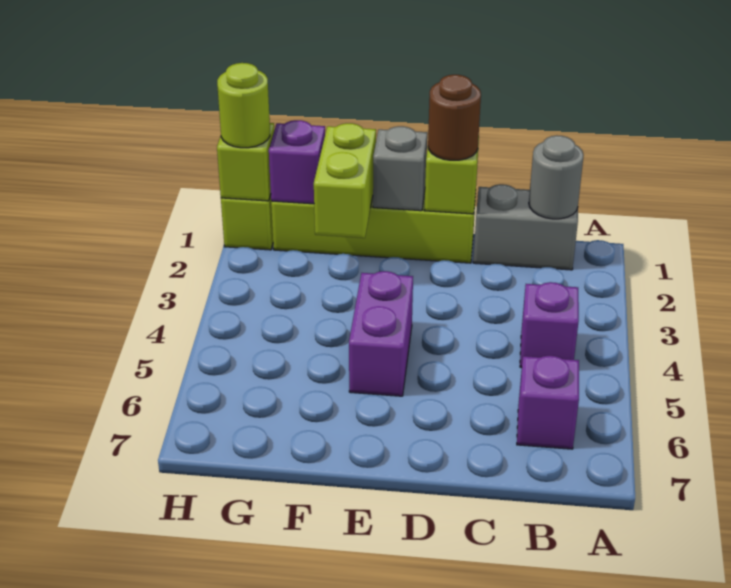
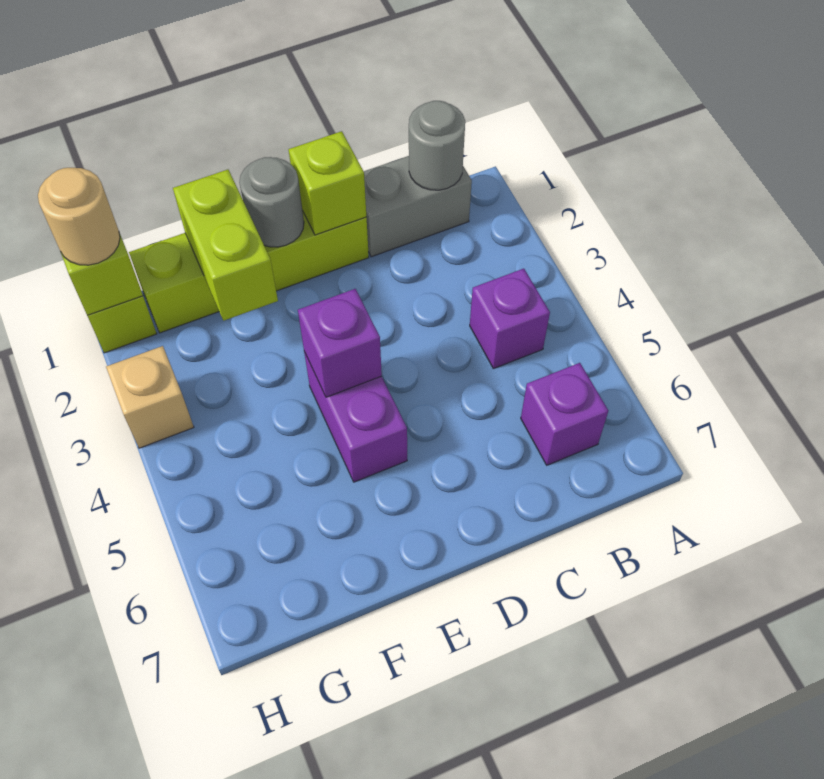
brown round brick D1 level 3 -> none
grey brick E1 level 2 -> grey round brick E1 level 2
purple brick G1 level 2 -> purple brick E4 level 2
lime round brick H1 level 3 -> tan round brick H1 level 3
none -> tan brick H3 level 1

